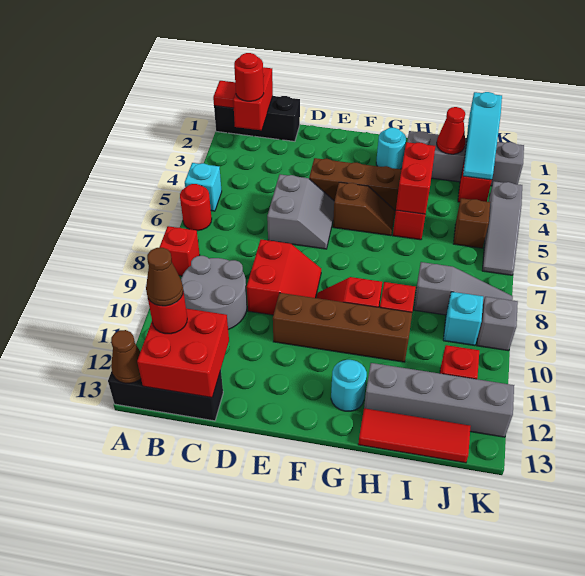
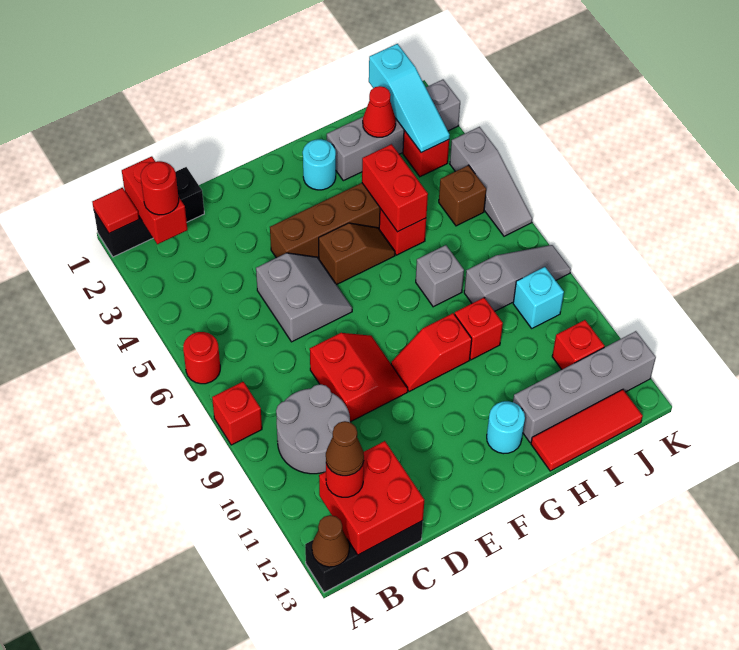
cyan brick A5 level 1 -> none
brown brick E10:H10 level 1 -> none
grey brick K9 level 1 -> grey brick H7 level 1

